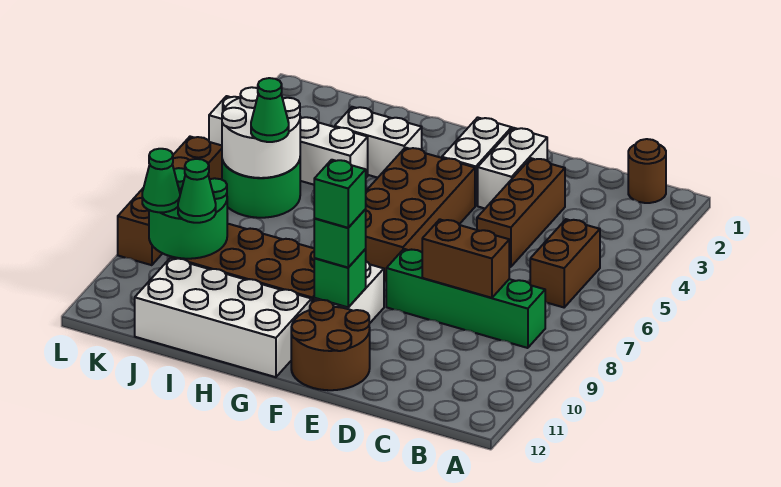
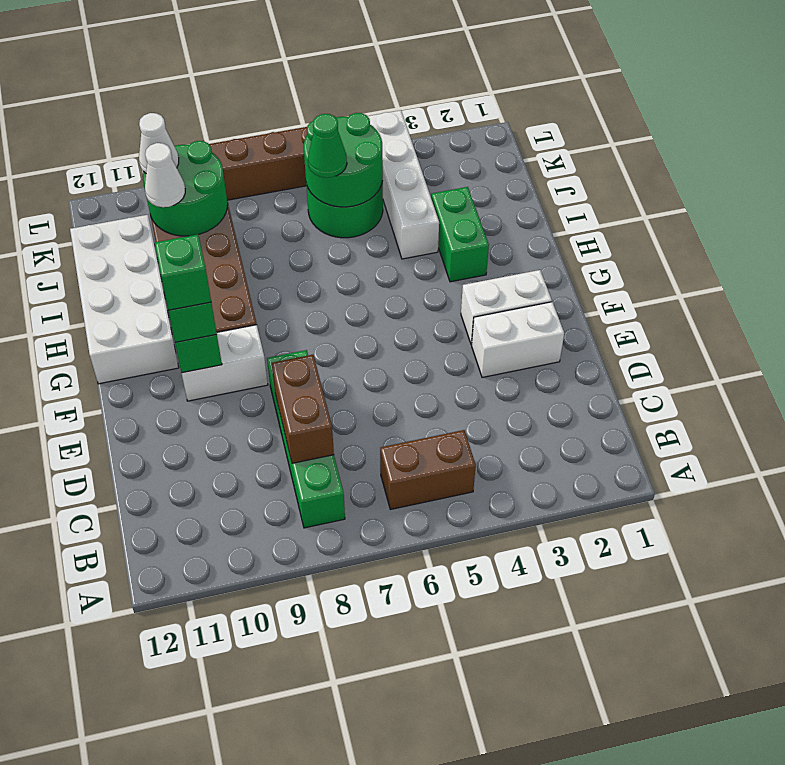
brown round brick B1 level 1 -> none
brown brick D3:D5 level 1 -> none
brown round brick E11:F12 level 1 -> none
brown brick F4:G7 level 1 -> none
white brick H3:I3 level 1 -> green brick H3:I3 level 1
white round brick J5:K6 level 2 -> green round brick J5:K6 level 2
green cone J10 level 3 -> white cone J10 level 3
green cone K10 level 3 -> white cone K10 level 3

